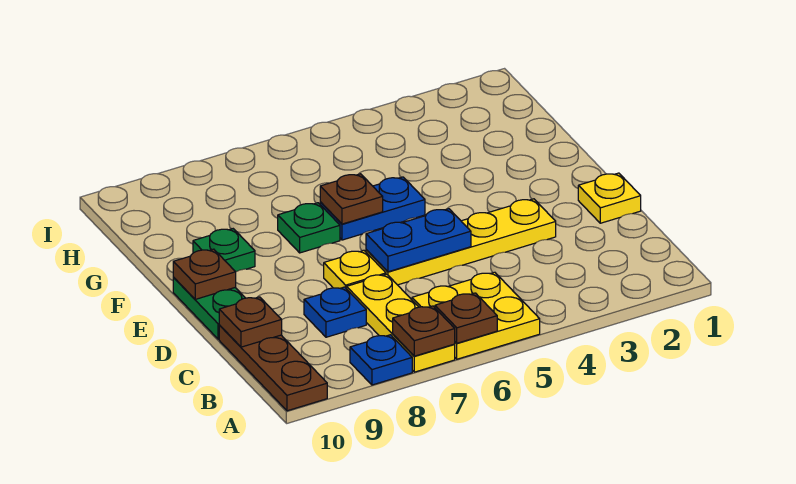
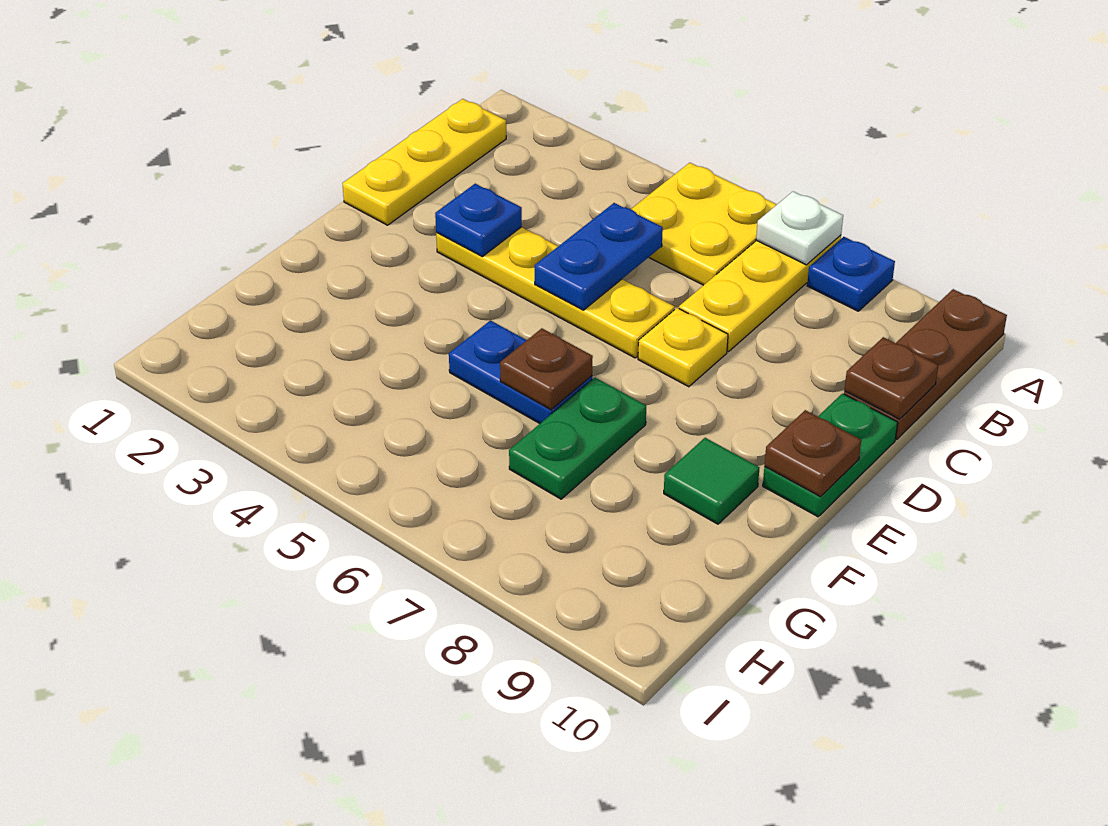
brown plate A6 level 2 -> none
brown plate A7 level 2 -> white plate A7 level 2
blue plate C8 level 1 -> blue plate D3 level 2
yellow plate D1 level 1 -> yellow plate B1:D1 level 1
blue plate D5:D6 level 2 -> blue plate C5:D5 level 2
green plate F7 level 1 -> green plate F7:G7 level 1
green plate F9 level 1 -> green tile F9 level 1

